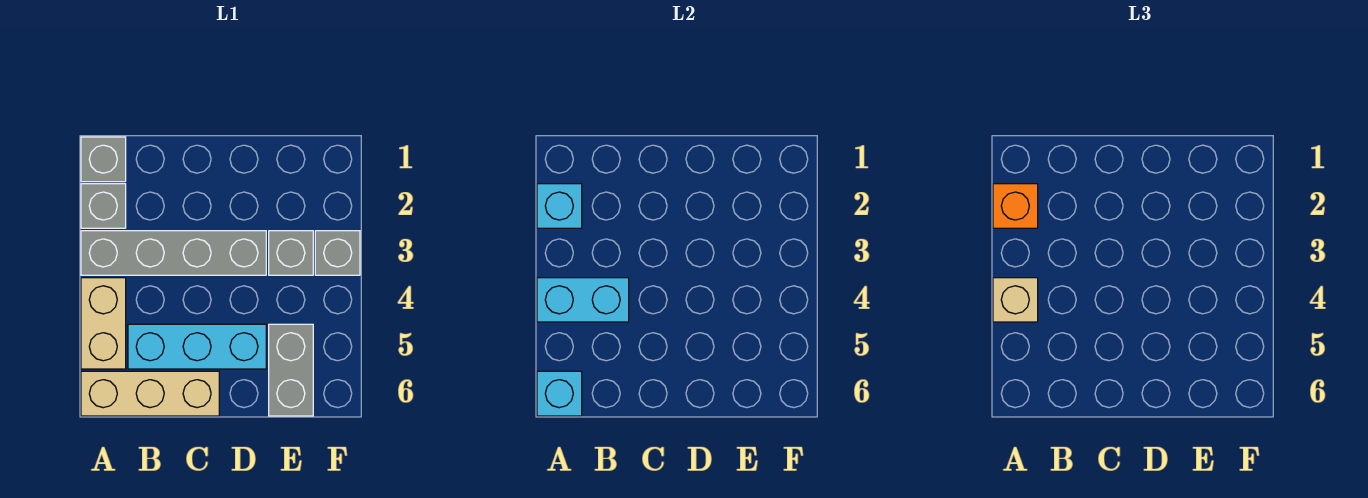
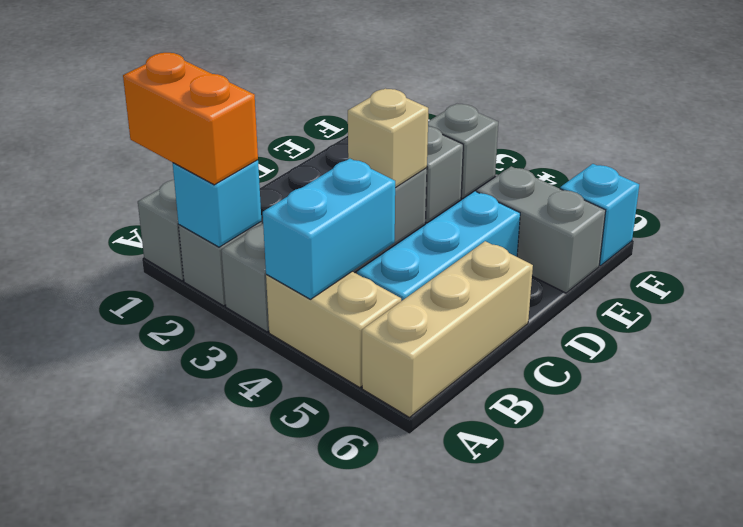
orange brick A2 level 3 -> orange brick A1:A2 level 3
tan brick A4 level 3 -> tan brick D3 level 2
cyan brick A6 level 2 -> cyan brick F6 level 1

